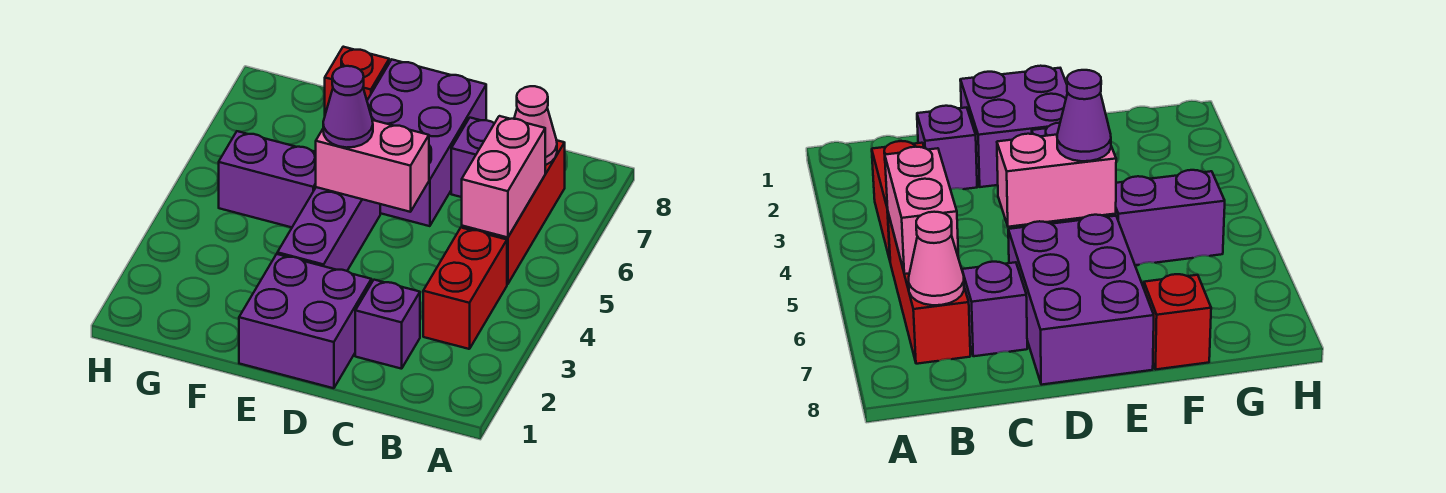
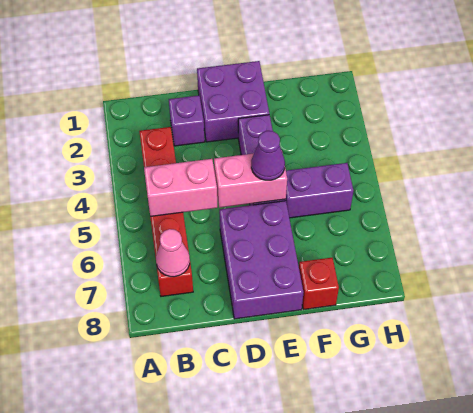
pink brick B5:B6 level 2 -> pink brick B5:C5 level 2
purple brick C7 level 1 -> none

